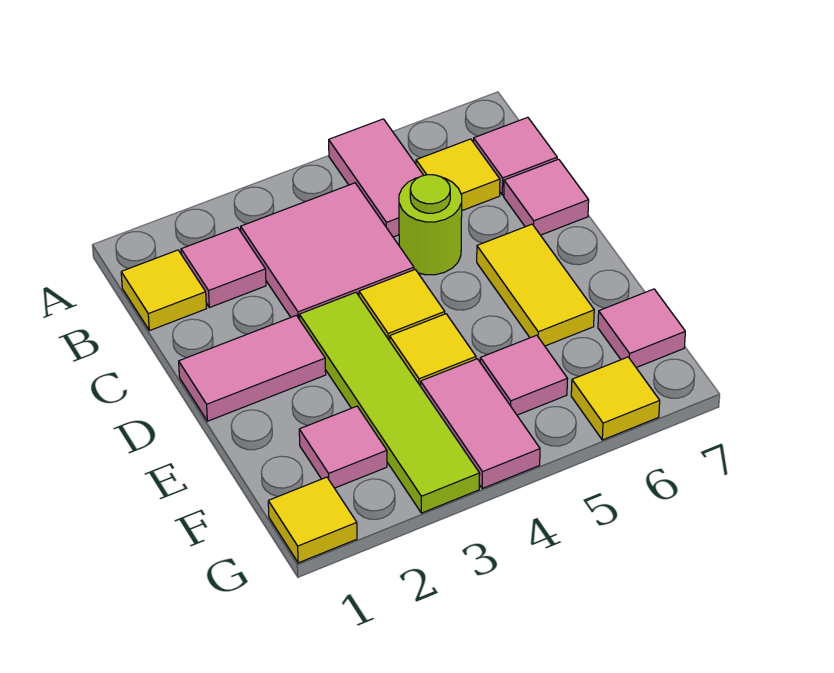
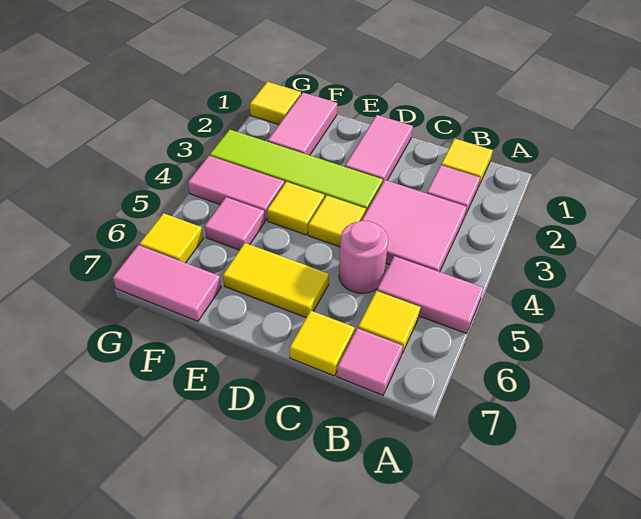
lime round brick C5 level 1 -> pink round brick C5 level 1
pink tile C7 level 1 -> yellow tile C7 level 1
pink tile F2 level 1 -> pink tile F1:F2 level 1
pink tile F7 level 1 -> pink tile F7:G7 level 1

